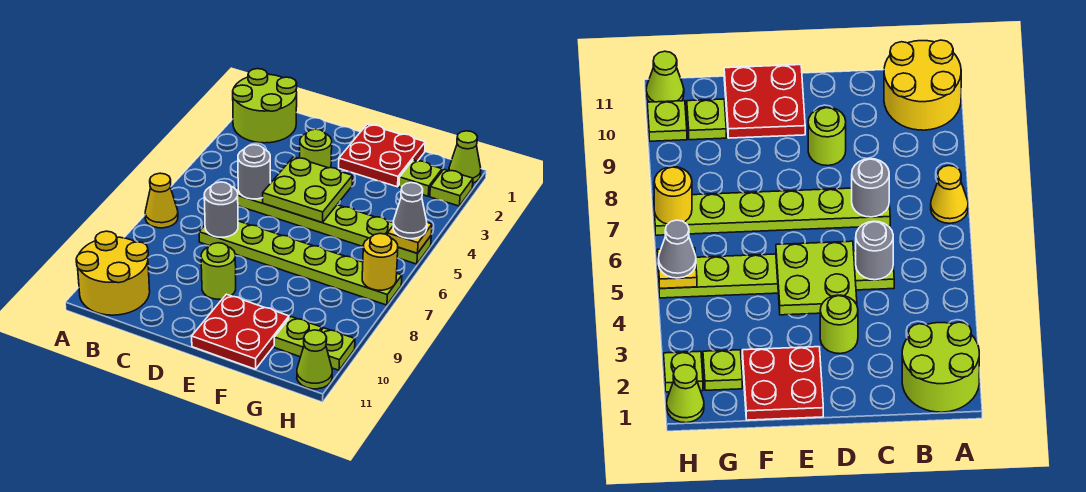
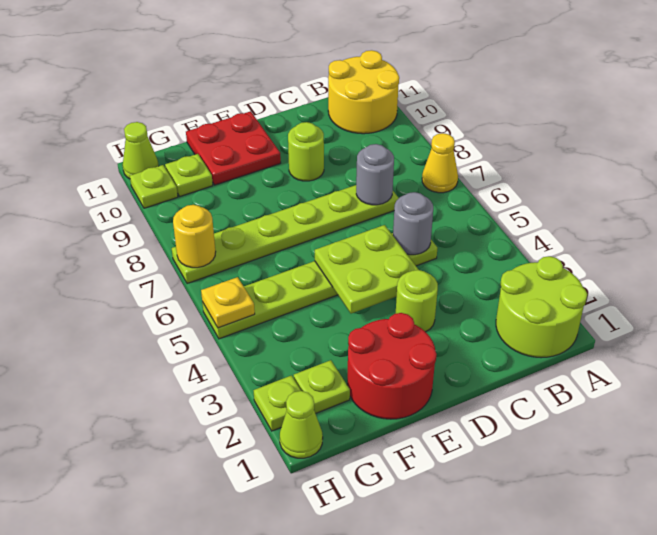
red plate E1:F2 level 1 -> red round brick E1:F2 level 1
grey cone H5 level 3 -> none

